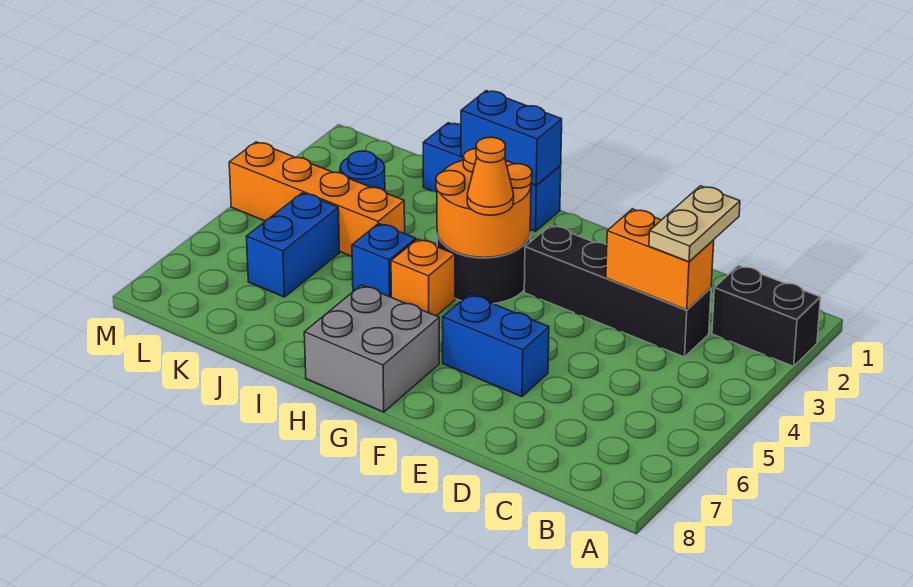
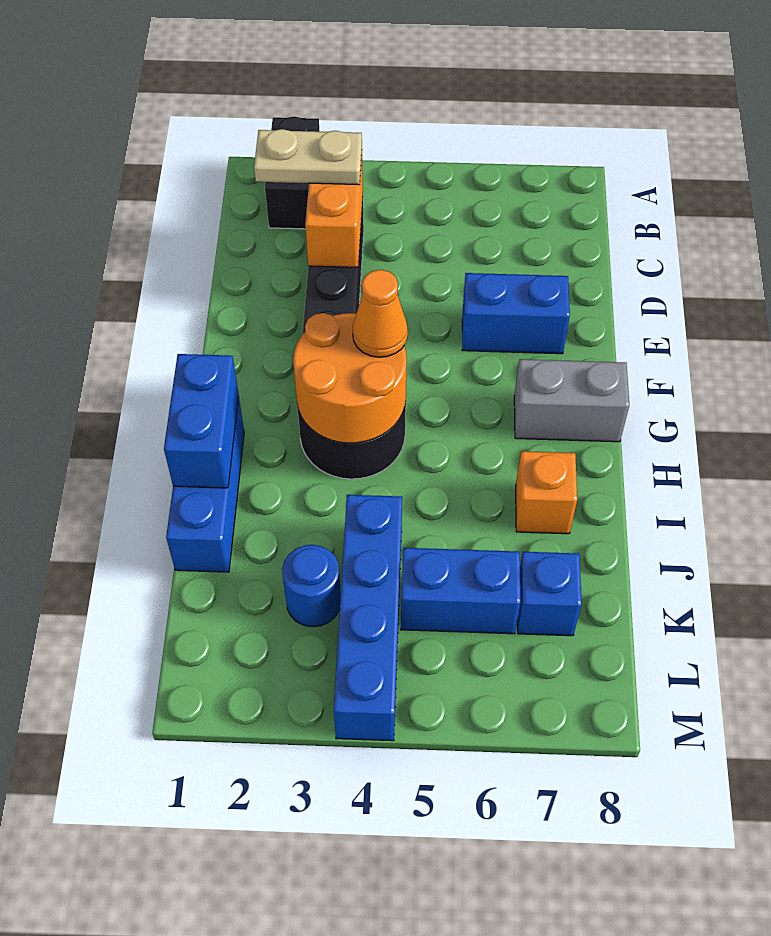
blue brick E6:F6 level 1 -> blue brick E6:E7 level 1
grey brick G7:H8 level 1 -> grey brick G7:G8 level 1
orange brick H5 level 1 -> orange brick I7 level 1
blue brick I5 level 1 -> blue brick K7 level 1
orange brick J4:M4 level 1 -> blue brick J4:M4 level 1

